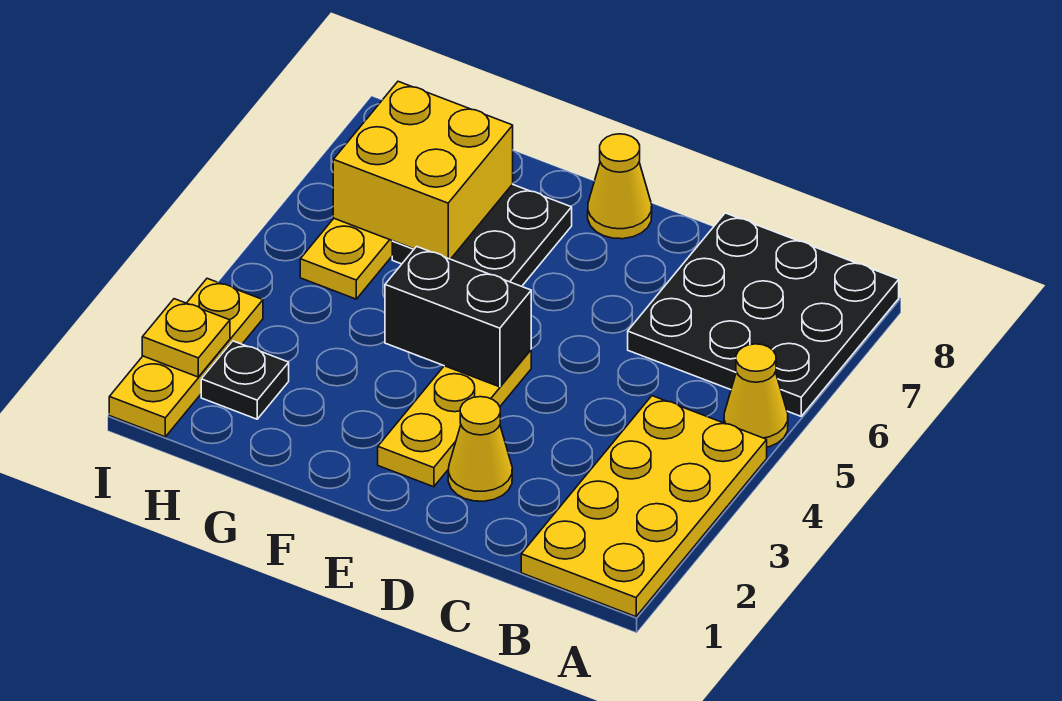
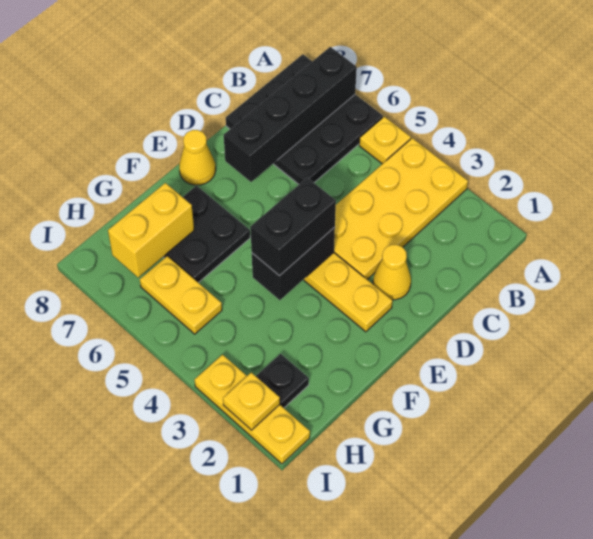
yellow plate A1:B4 level 1 -> yellow plate A3:D4 level 1
yellow cone A5 level 1 -> yellow plate A5 level 1
none -> black brick A7:D7 level 2
none -> black brick E4:F4 level 3
yellow brick G6:H7 level 2 -> yellow brick G7:H7 level 2

